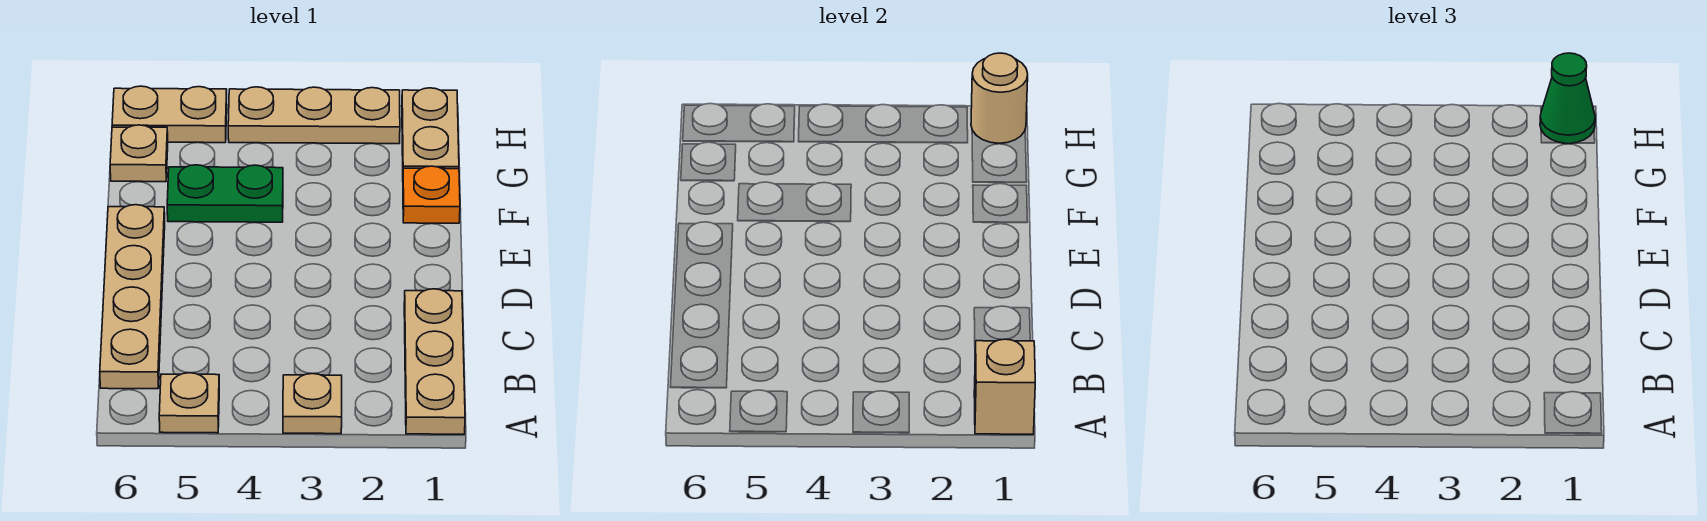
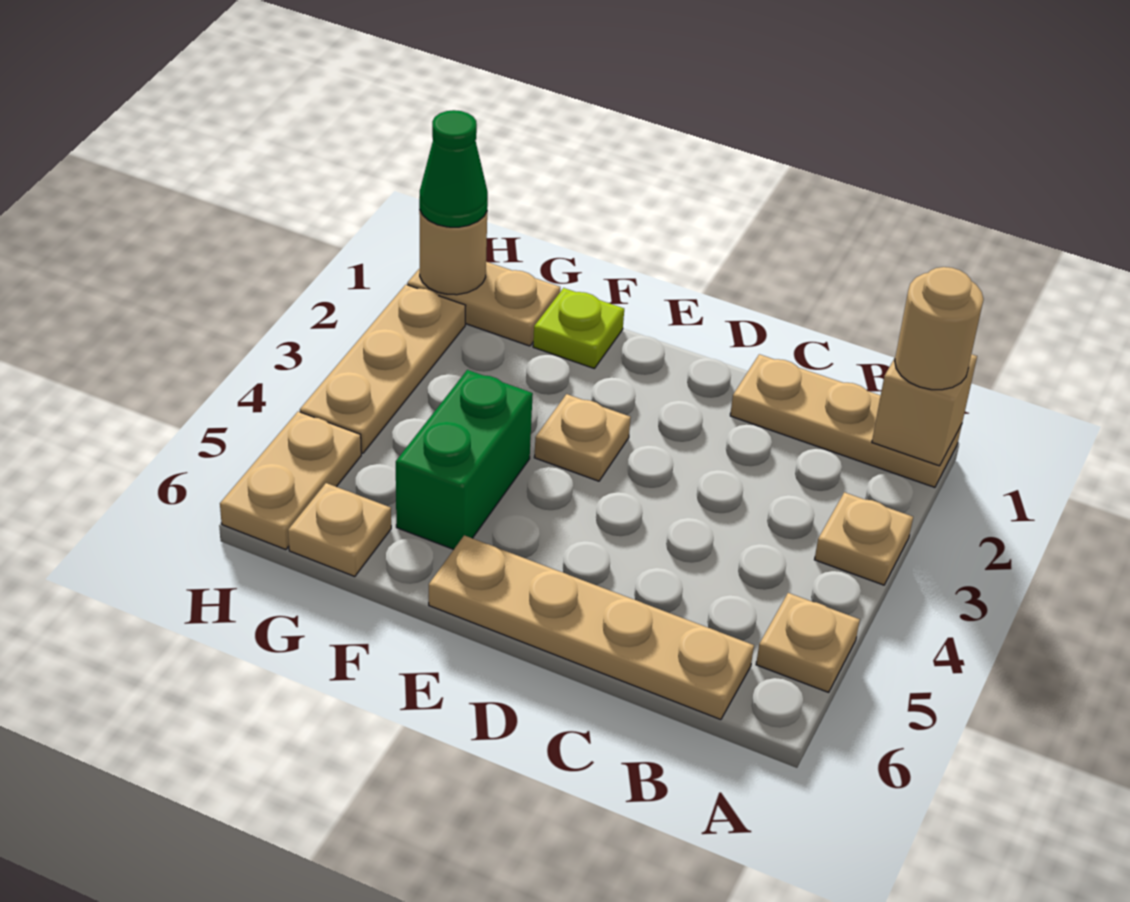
none -> tan round brick A1 level 3
none -> tan plate E3 level 1
orange plate F1 level 1 -> lime plate F1 level 1
green plate F4:F5 level 1 -> green brick F4:F5 level 1

